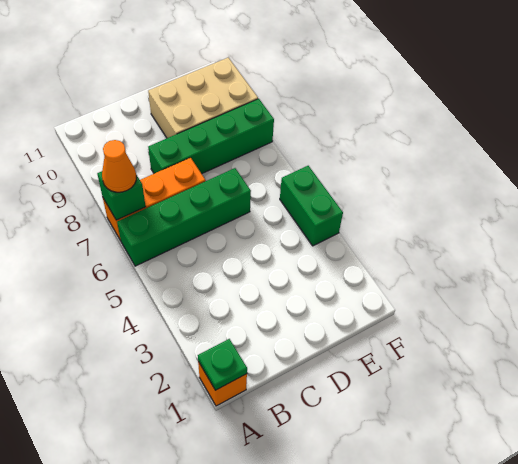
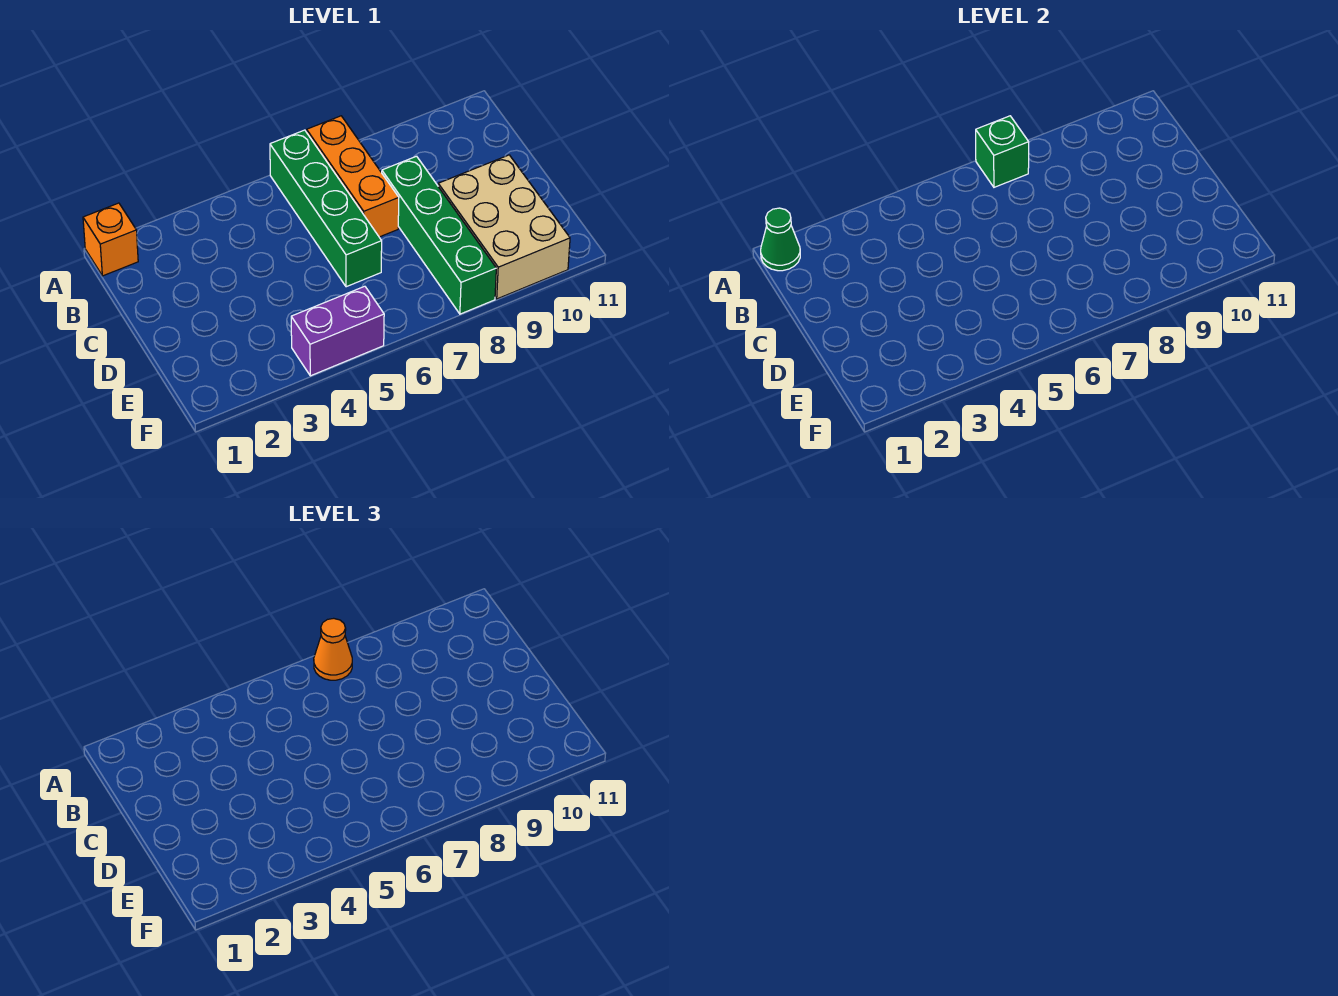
green plate A1 level 2 -> green cone A1 level 2
green brick F4:F5 level 1 -> purple brick F4:F5 level 1

